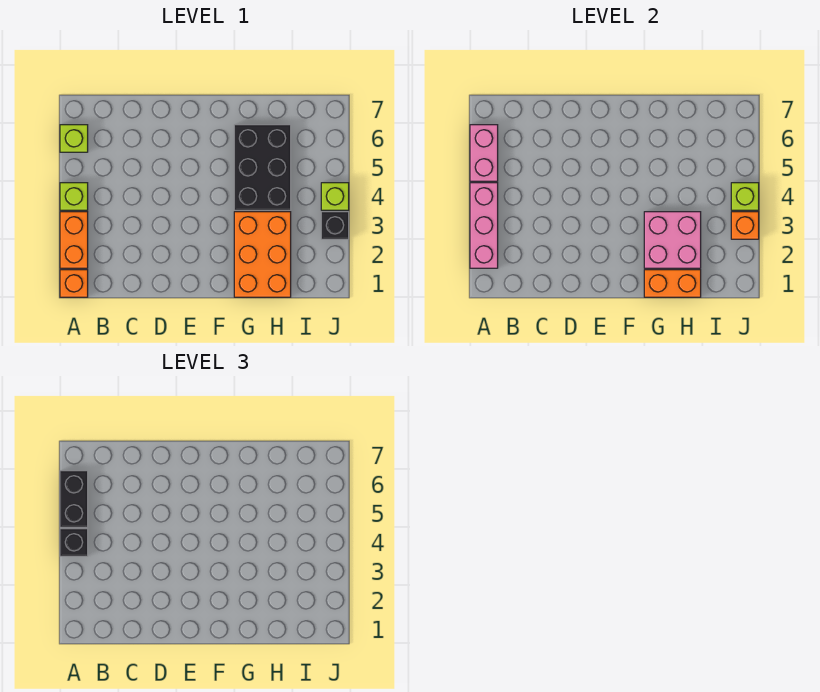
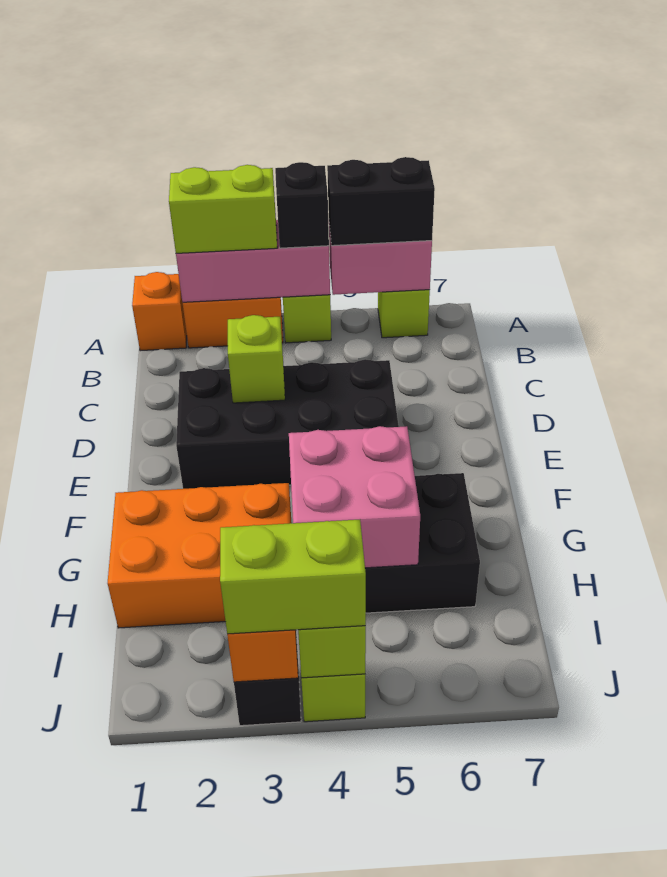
none -> lime brick A2:A3 level 3
none -> black brick D2:E5 level 1
none -> lime brick D3 level 2
orange brick G1:H1 level 2 -> none
pink brick G2:H3 level 2 -> pink brick G4:H5 level 2
none -> lime brick J3:J4 level 3

